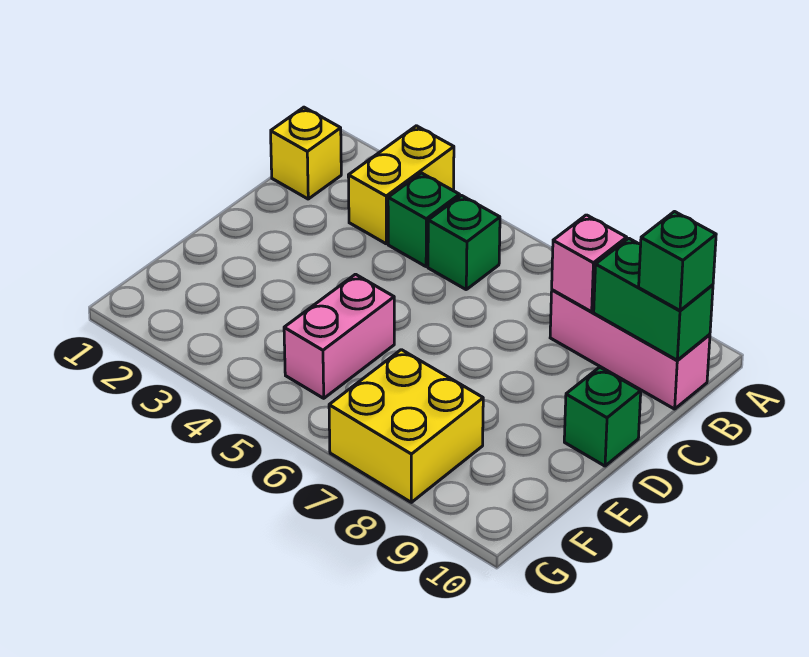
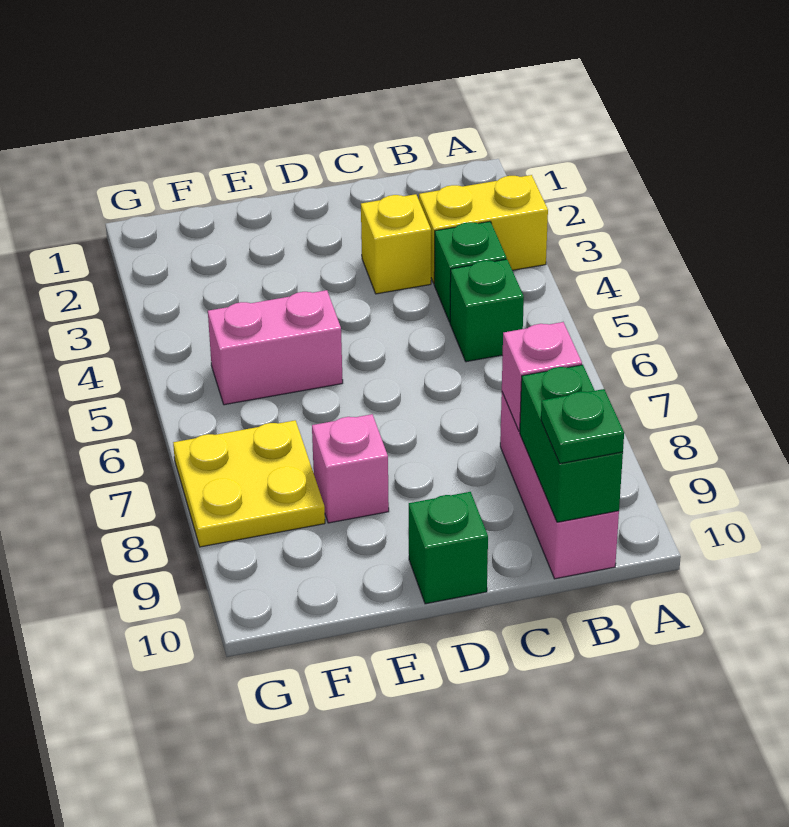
yellow brick B1 level 1 -> yellow brick C3 level 1
green brick B10 level 3 -> green plate B10 level 3
none -> pink brick E8 level 1
yellow brick F7:G8 level 1 -> yellow plate F7:G8 level 1

